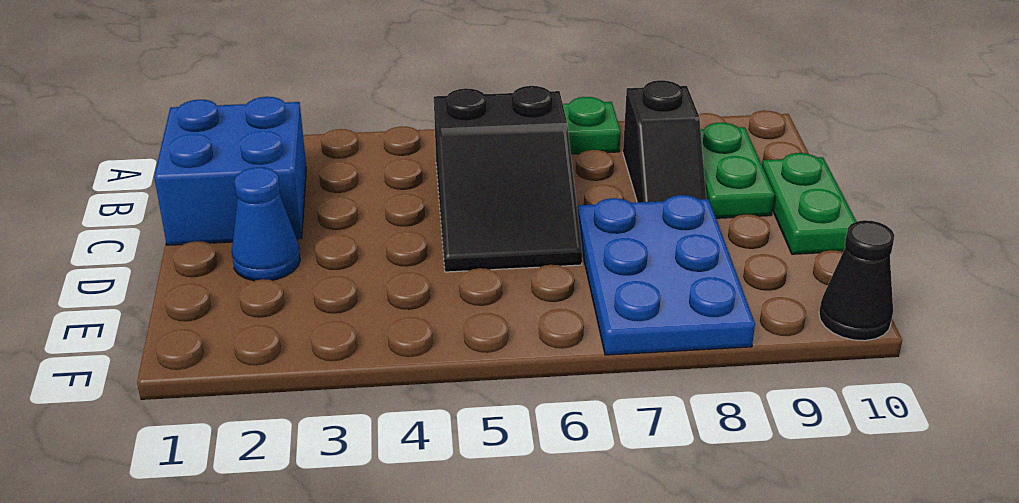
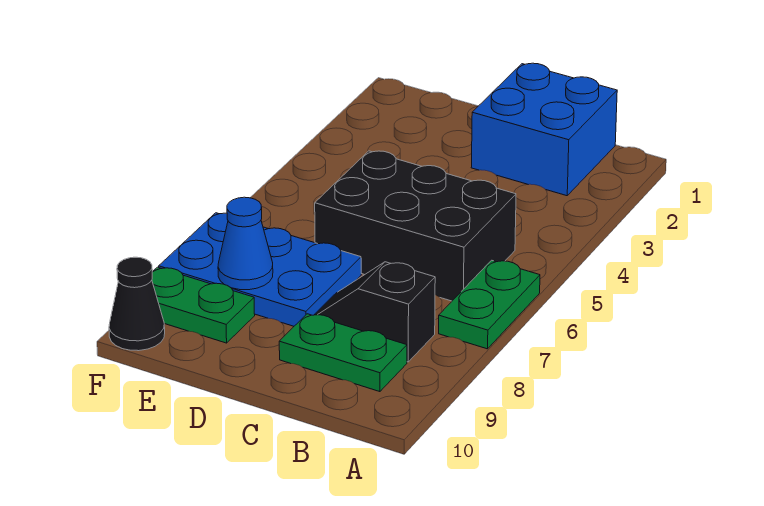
black slope B5:D6 level 1 top B -> black brick B5:D6 level 1
green plate C10:D10 level 1 -> green plate E9:F9 level 1
blue cone D2 level 1 -> blue cone E8 level 2

